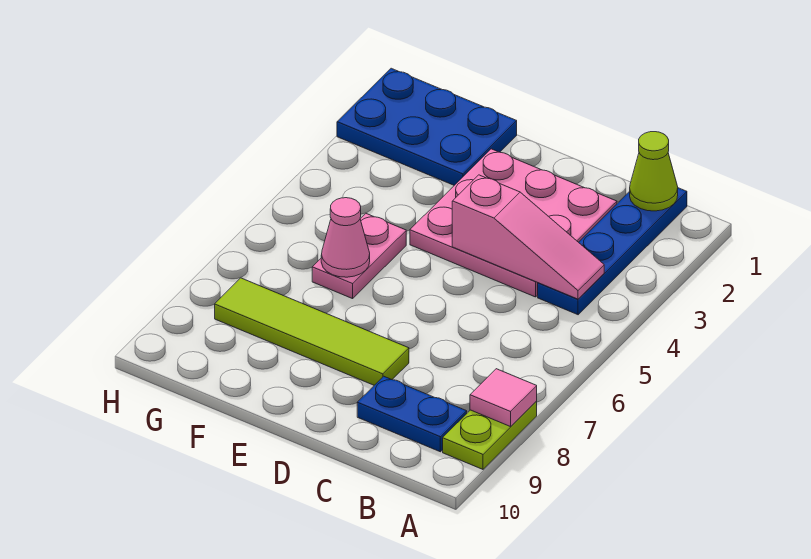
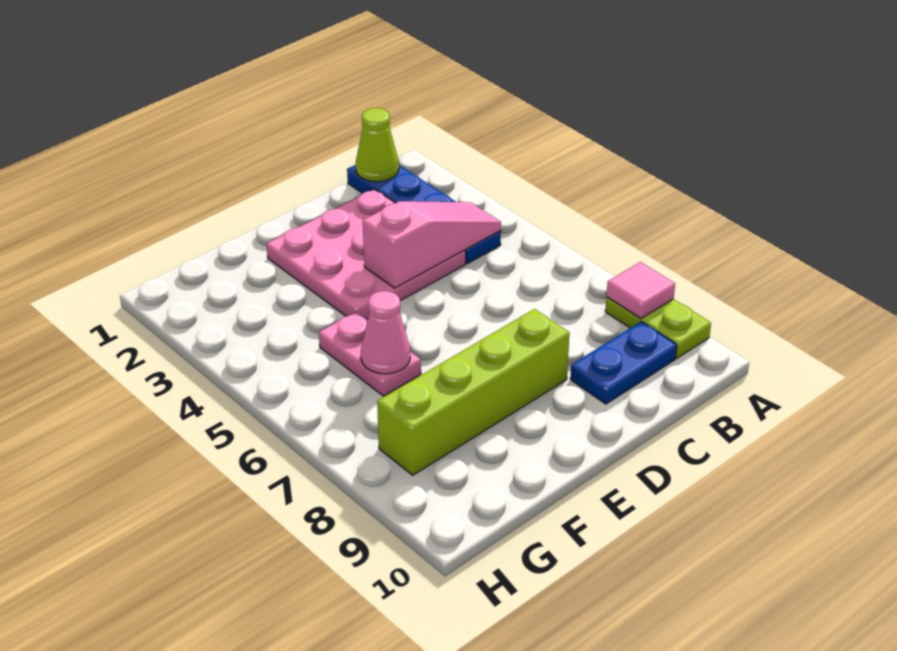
lime tile D8:G8 level 1 -> lime brick D8:G8 level 1
blue plate F1:H2 level 1 -> none

